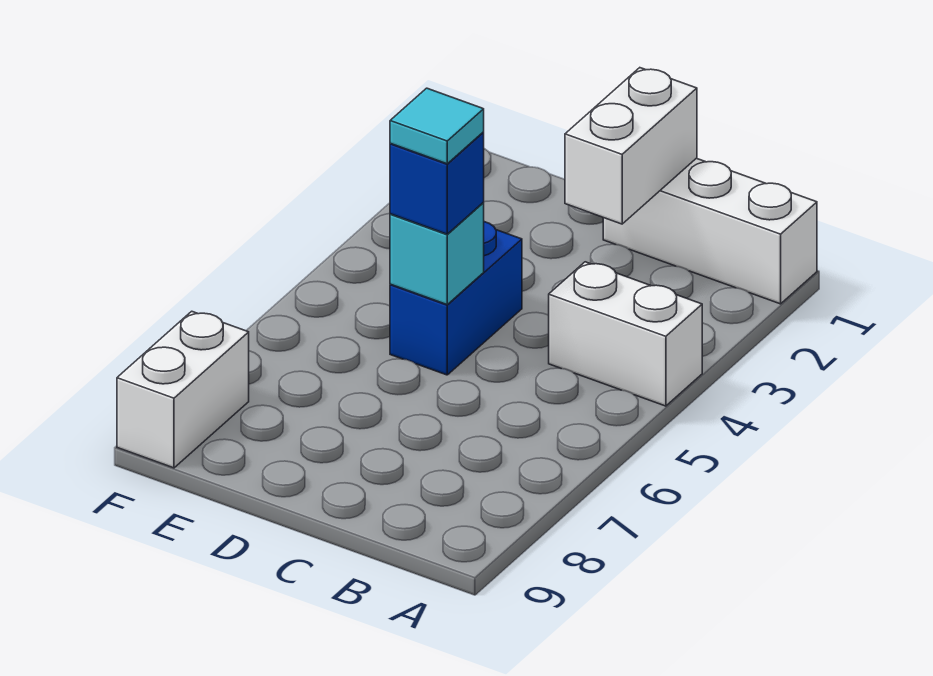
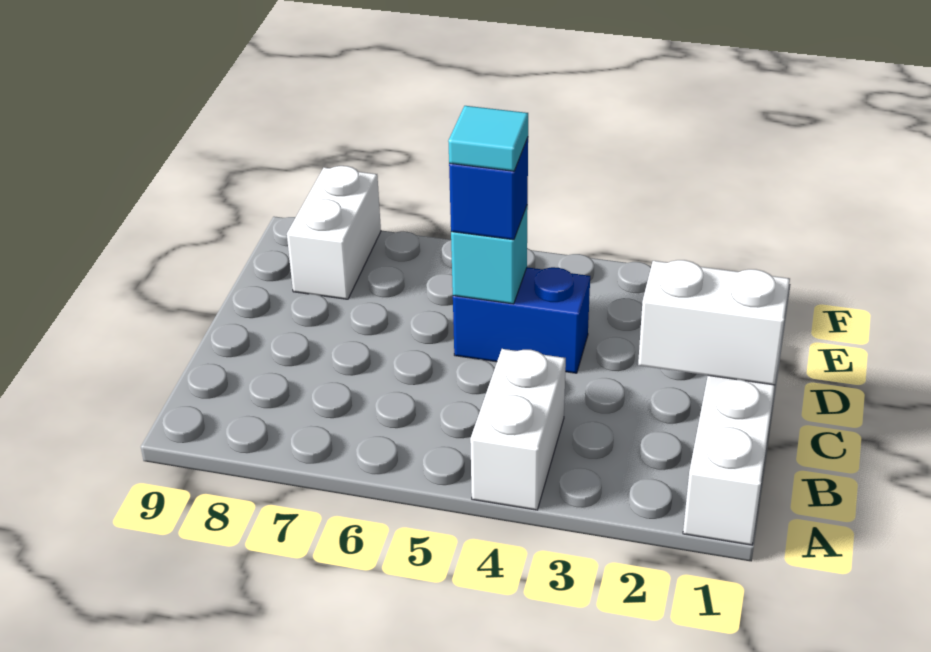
white brick F8:F9 level 1 -> white brick E8:F8 level 1

